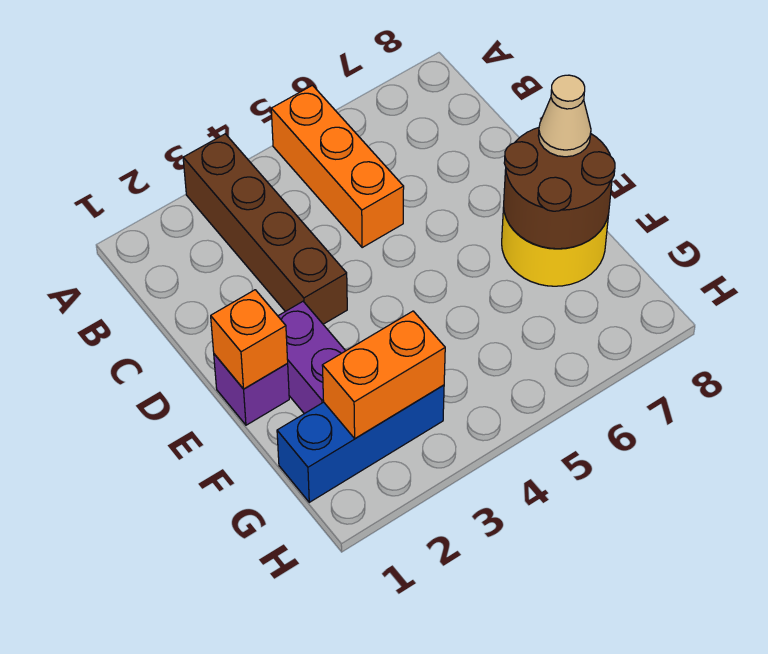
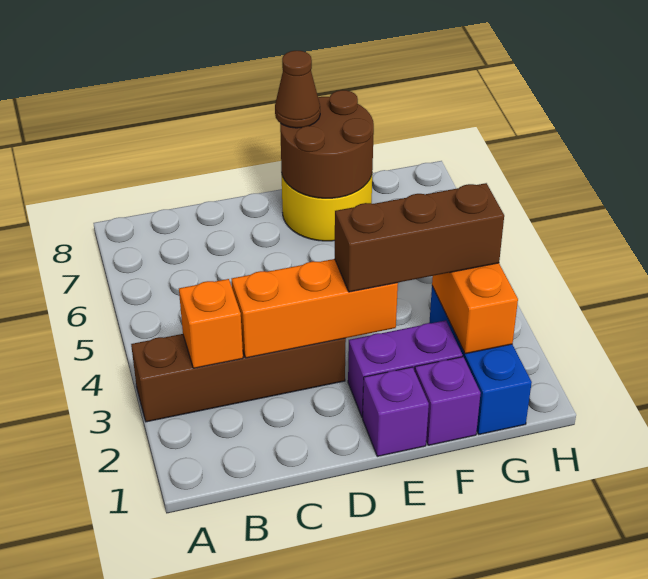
orange brick A5:C5 level 1 -> orange brick C3:E3 level 2
orange brick E1 level 2 -> orange brick B3 level 2
none -> brown brick E3:G3 level 3
tan cone E8 level 3 -> brown cone E8 level 3
none -> purple brick F1 level 1

